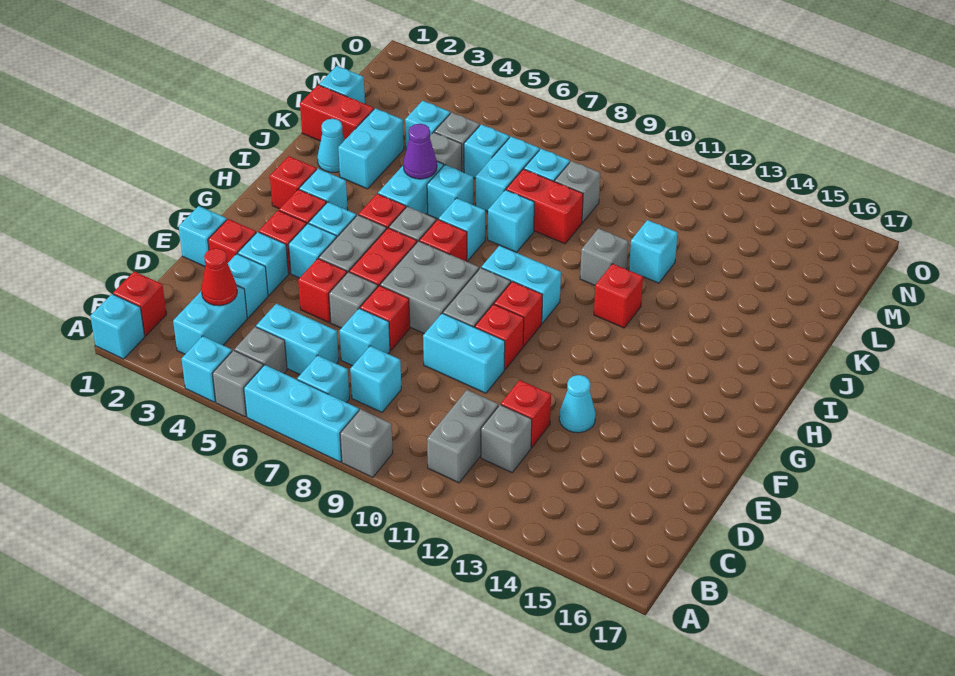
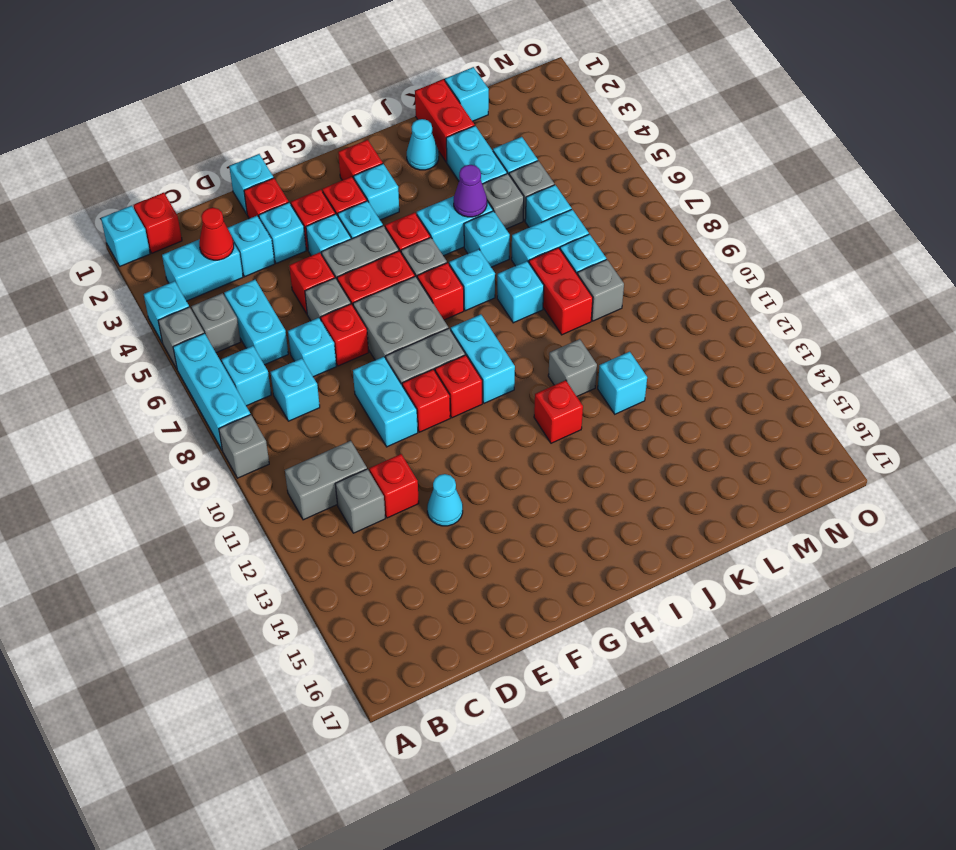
cyan brick J3:K3 level 1 -> cyan brick K3:K4 level 1

